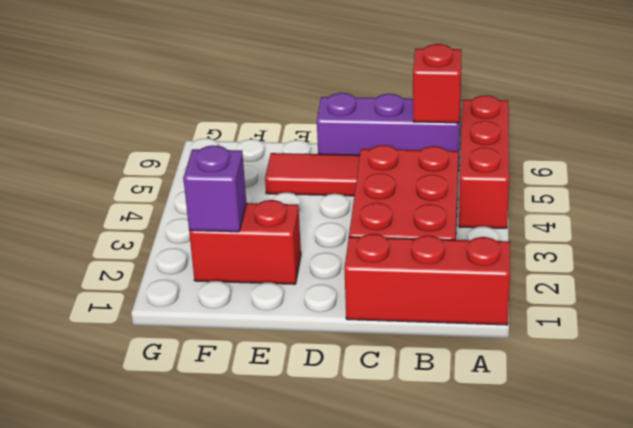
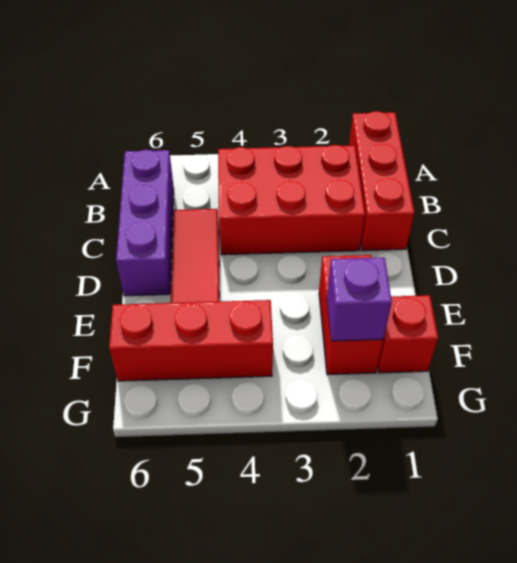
red brick A4:A6 level 1 -> red brick F4:F6 level 1
red brick B6 level 2 -> red brick F1 level 1

